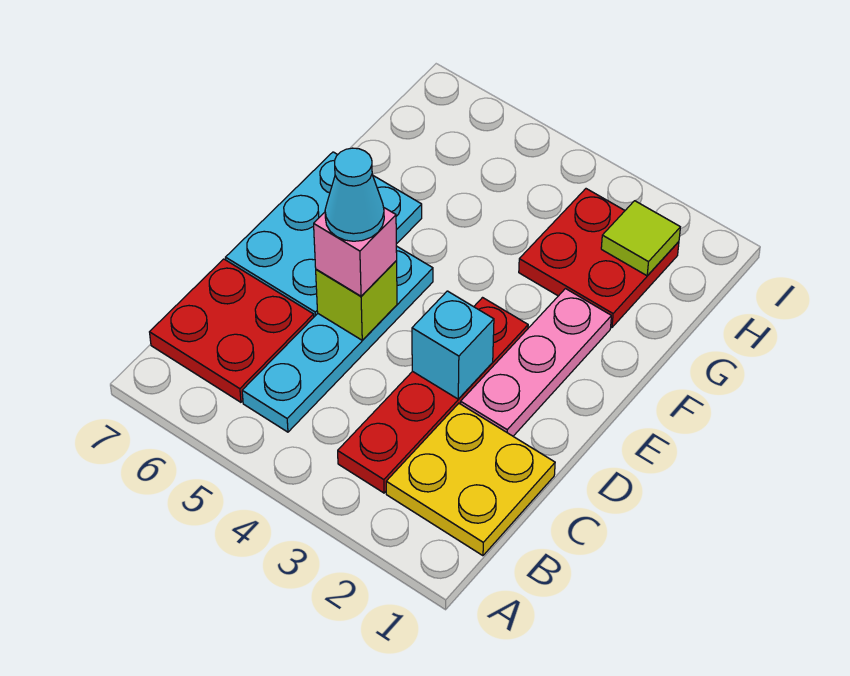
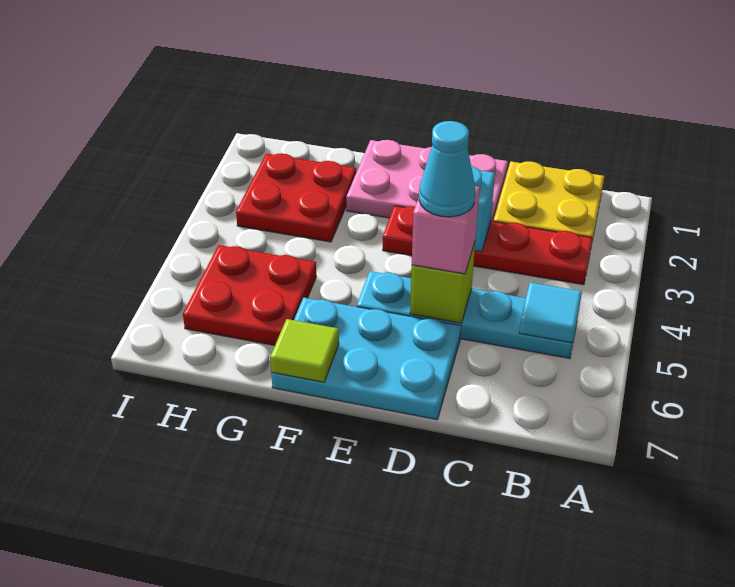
none -> cyan tile B5 level 2
red plate B6:C7 level 1 -> red plate G5:H6 level 1
pink plate D2:F2 level 1 -> pink plate D1:F2 level 1
lime tile H2 level 2 -> lime tile F7 level 2

